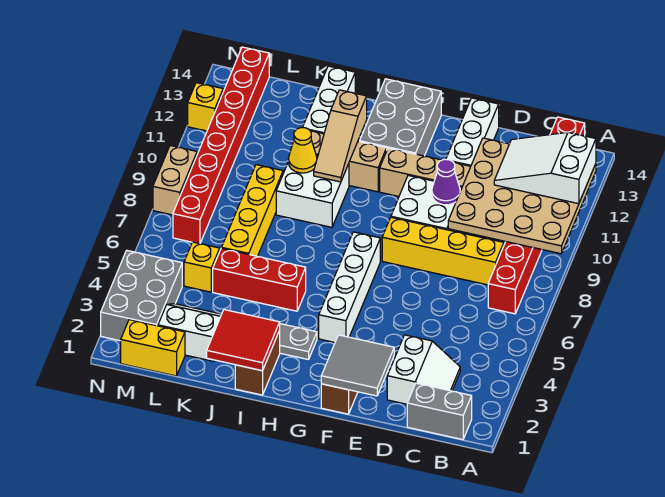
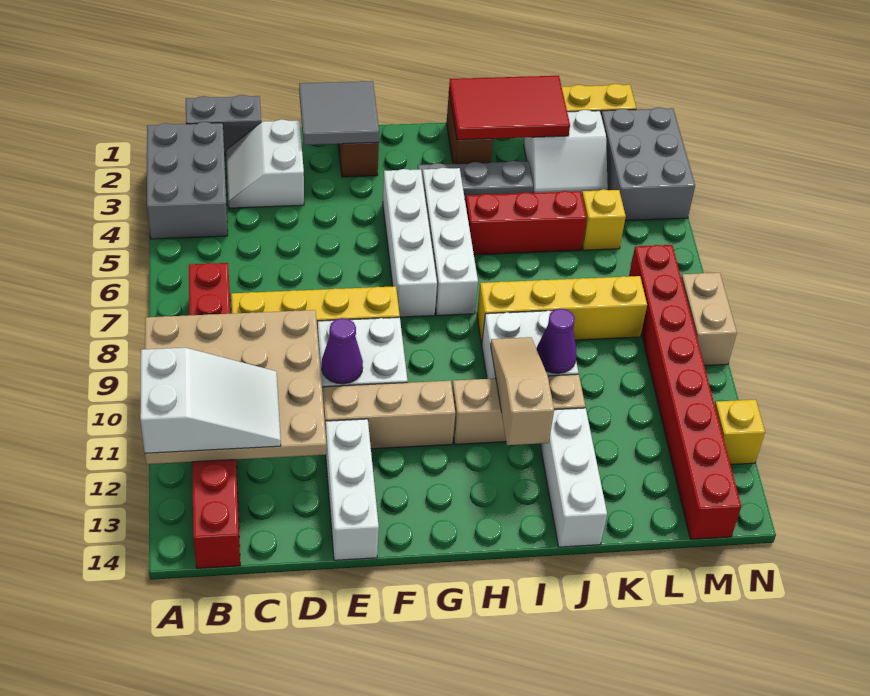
grey brick G12:H14 level 1 -> grey brick A2:B4 level 1
none -> white brick H4:H7 level 1
red tile I1:J2 level 2 -> red tile I1:K2 level 2
yellow cone J10 level 2 -> purple cone J10 level 2
yellow brick K6:K9 level 1 -> yellow brick I8:L8 level 1

